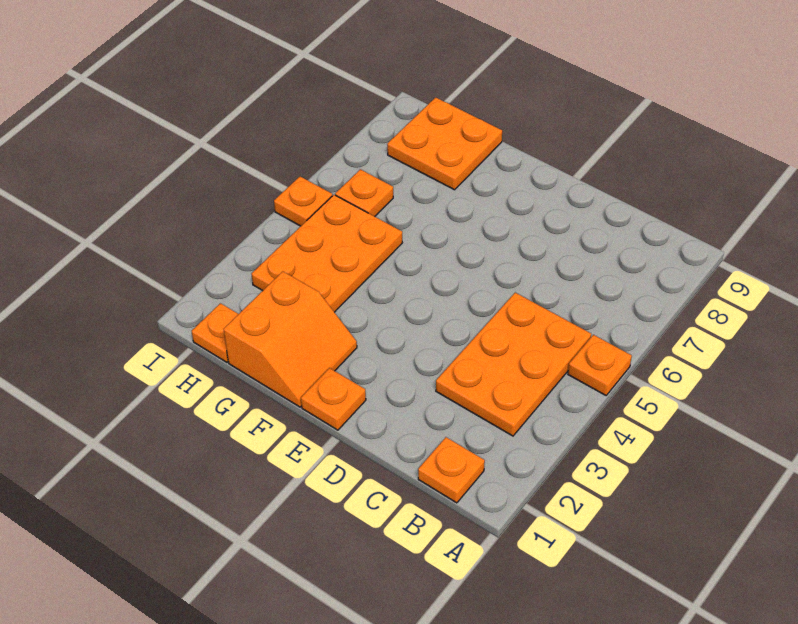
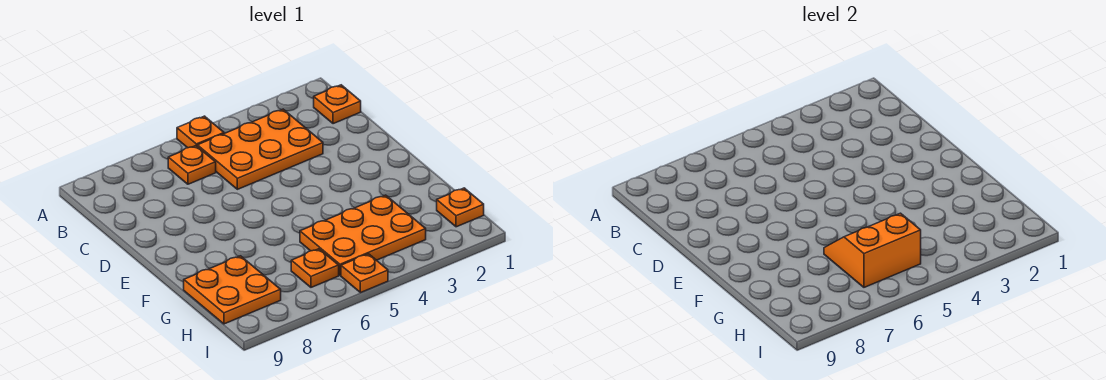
orange plate E1 level 1 -> orange plate B6 level 1
orange slope F1:G2 level 1 top G -> orange slope G5:H6 level 2 top H

